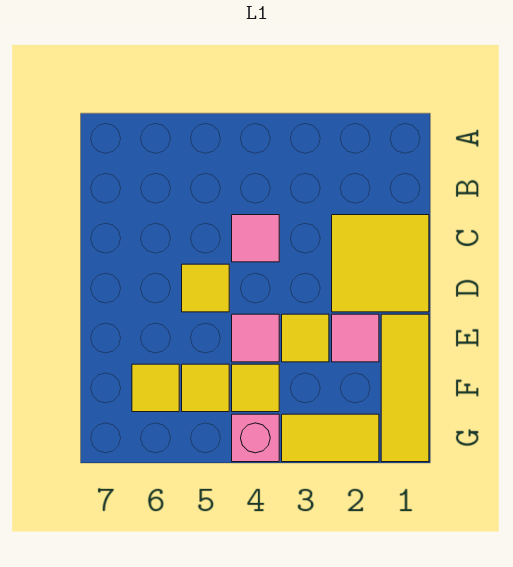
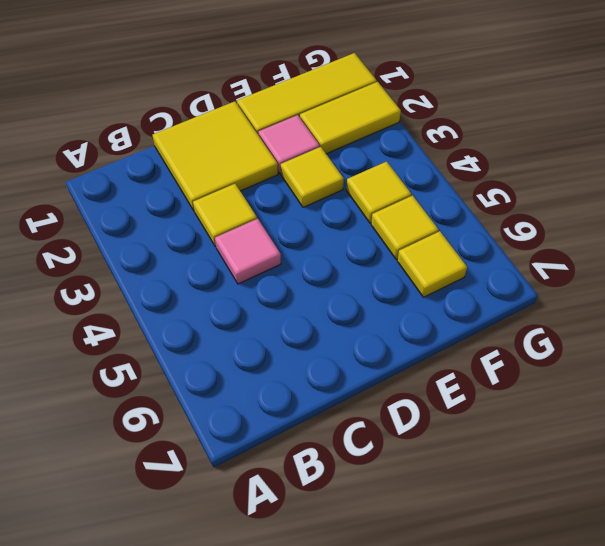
yellow tile D5 level 1 -> yellow tile C3 level 1
pink tile E4 level 1 -> none
yellow tile G2:G3 level 1 -> yellow tile F2:G2 level 1
pink brick G4 level 1 -> none

